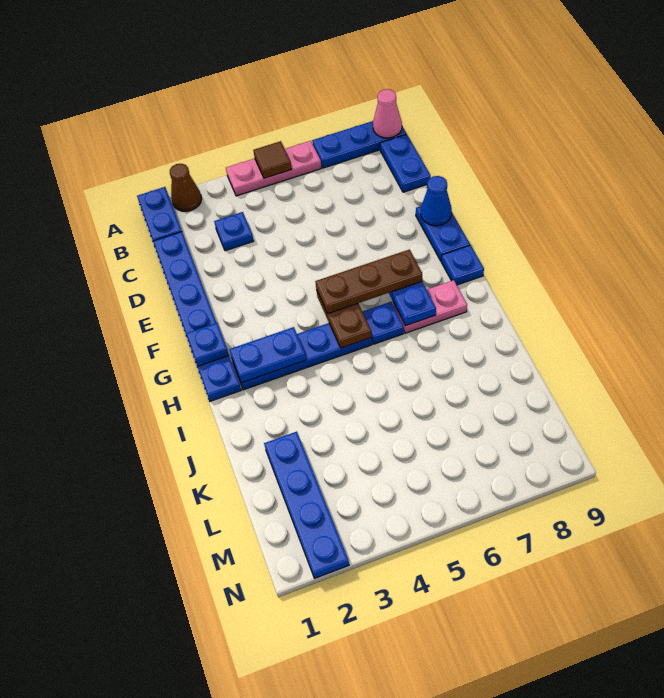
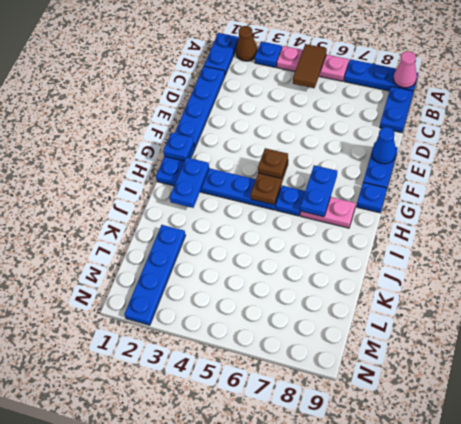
brown tile A5 level 2 -> brown tile A5:B5 level 2
blue plate C3 level 1 -> blue plate A3 level 1
brown plate G5:G7 level 3 -> brown plate G5 level 3
blue plate H2:H3 level 2 -> blue plate H2:I2 level 2

